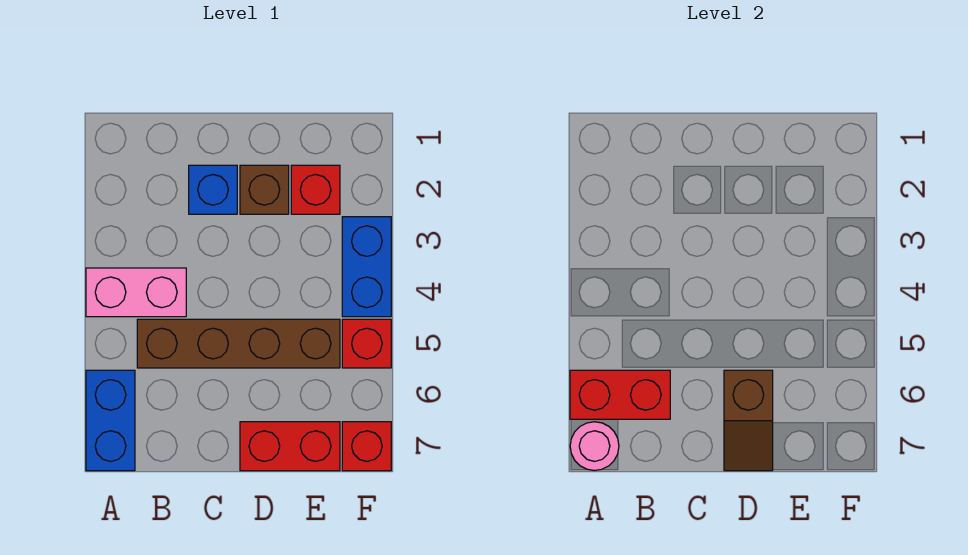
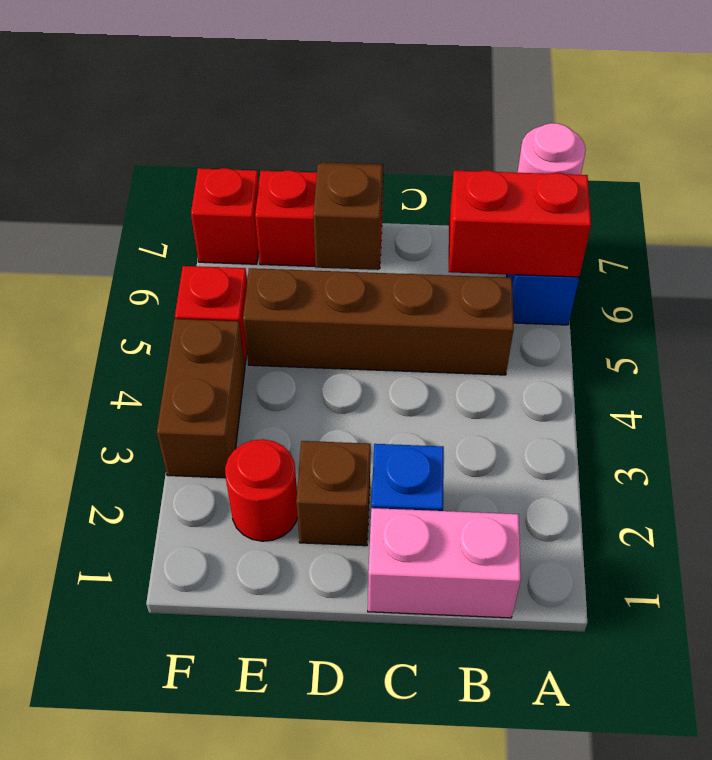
pink brick A4:B4 level 1 -> pink brick B1:C1 level 1
red brick E2 level 1 -> red round brick E2 level 1
blue brick F3:F4 level 1 -> brown brick F3:F4 level 1

